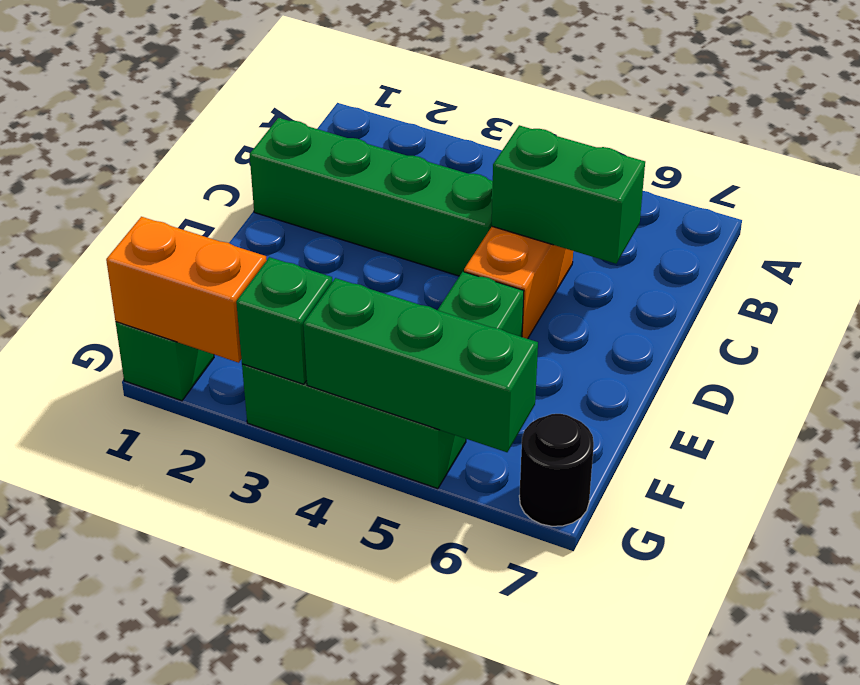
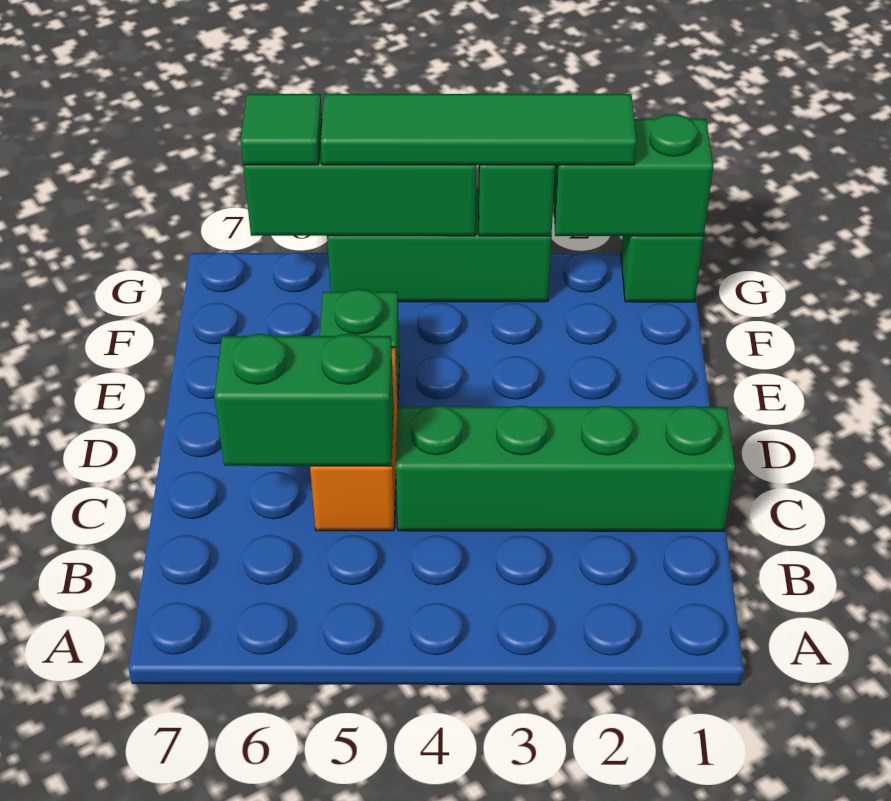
orange brick G1:G2 level 2 -> green brick G1:G2 level 2
none -> green tile G2:G5 level 3
none -> green tile G6 level 3
black round brick G7 level 1 -> none

